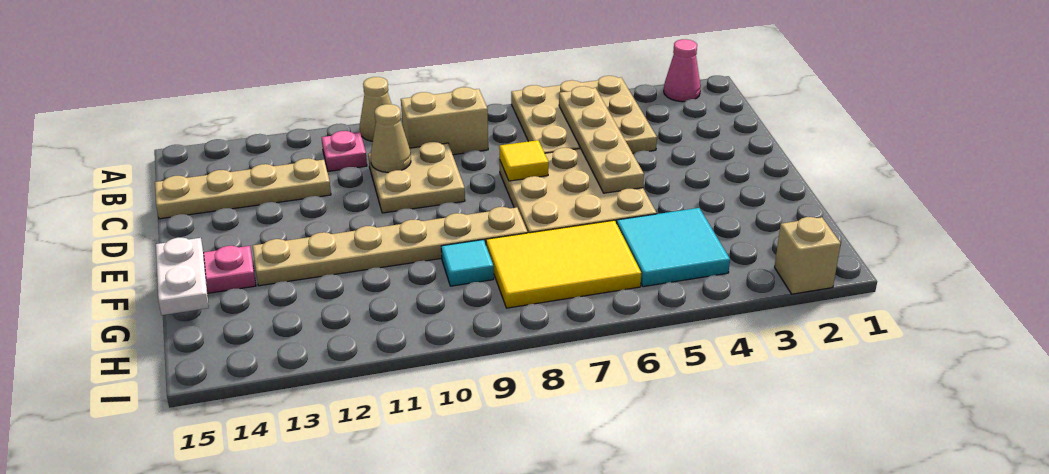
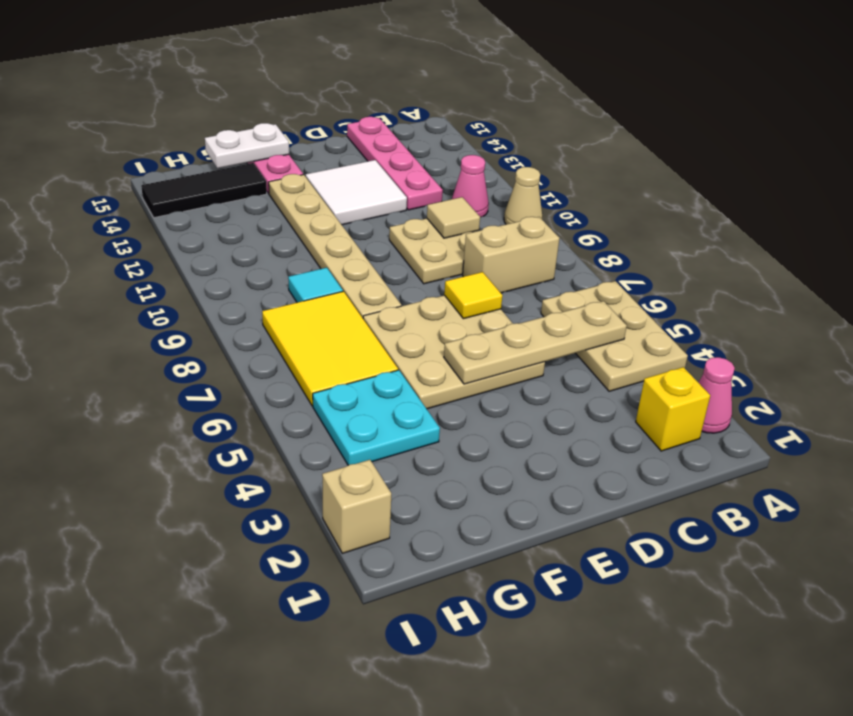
tan plate A4:C6 level 1 -> tan plate A4:B6 level 1
none -> yellow brick B2 level 1
tan brick B8:B9 level 1 -> tan brick B8:C8 level 1
pink plate B11 level 1 -> pink cone B11 level 1
tan cone C10 level 2 -> tan tile C10 level 2
tan plate C12:C15 level 1 -> pink plate C12:C15 level 1
none -> white tile D12:E13 level 1
cyan tile G4:H5 level 1 -> cyan plate G4:H5 level 1
none -> black tile G14:I14 level 1

